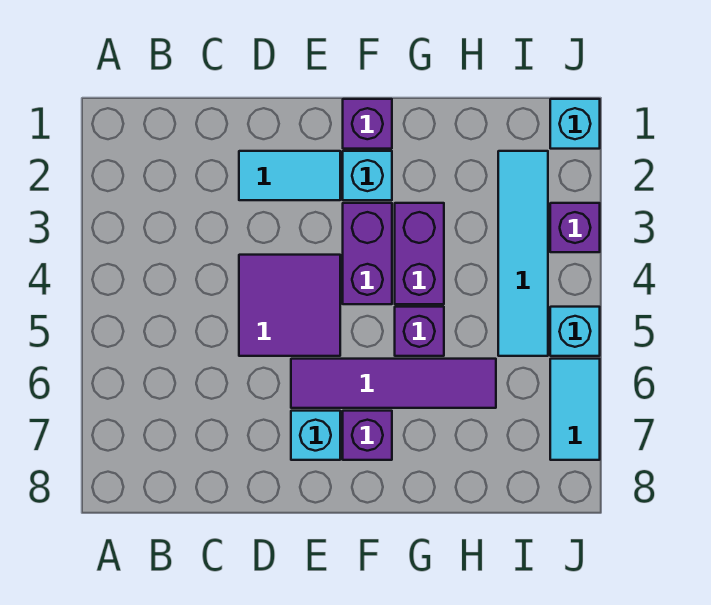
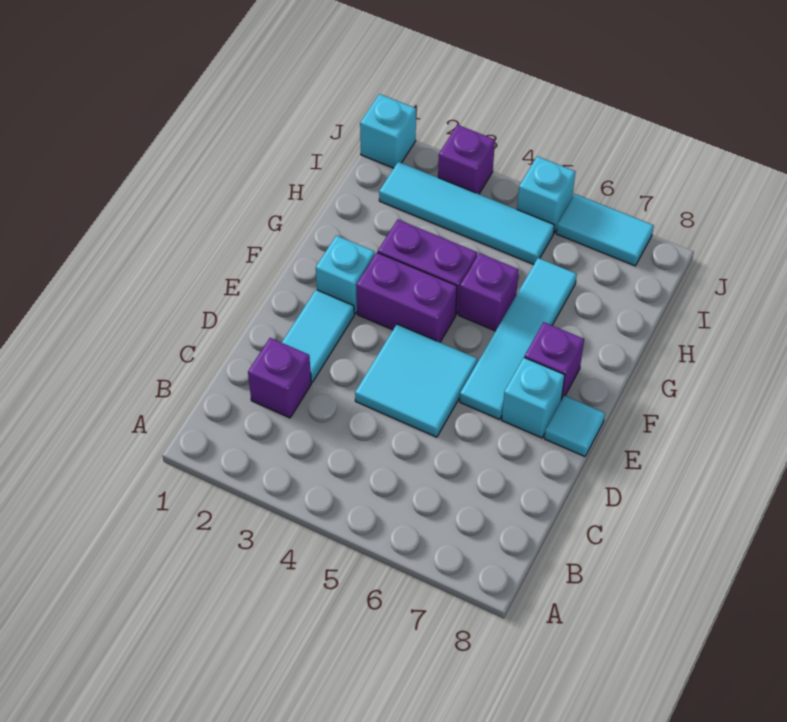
purple tile D4:E5 level 1 -> cyan tile D4:E5 level 1
purple tile E6:H6 level 1 -> cyan tile E6:H6 level 1
none -> cyan tile E8 level 1
purple brick F1 level 1 -> purple brick C2 level 1

